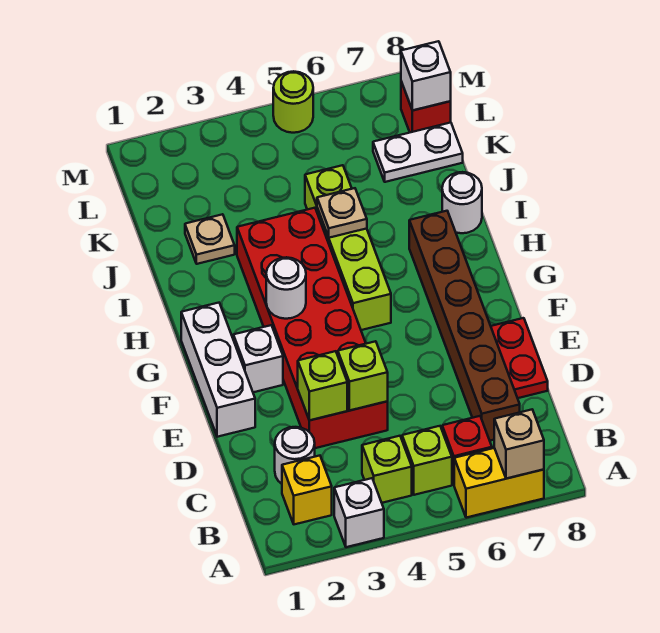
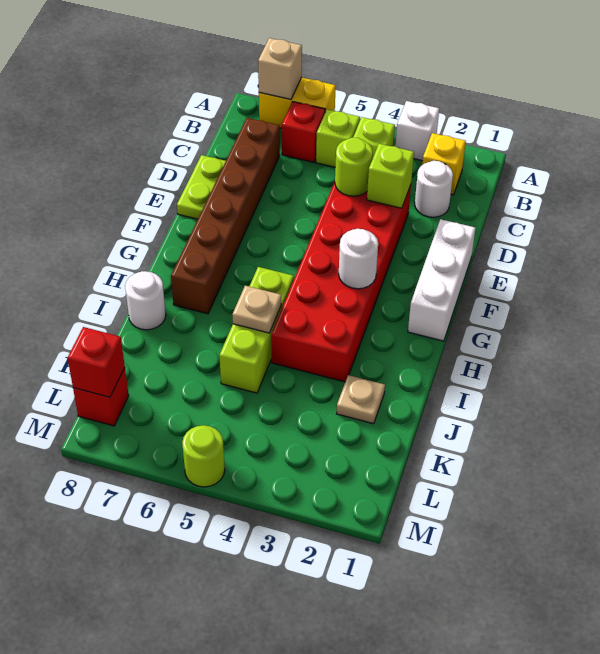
lime brick D4 level 2 -> lime round brick D4 level 2
red plate D8:E8 level 1 -> lime plate D8:E8 level 1
white brick F2 level 1 -> none
lime brick G5:J5 level 1 -> lime brick H5:J5 level 1
white plate K7:K8 level 1 -> none
white brick L8 level 2 -> red brick L8 level 2

